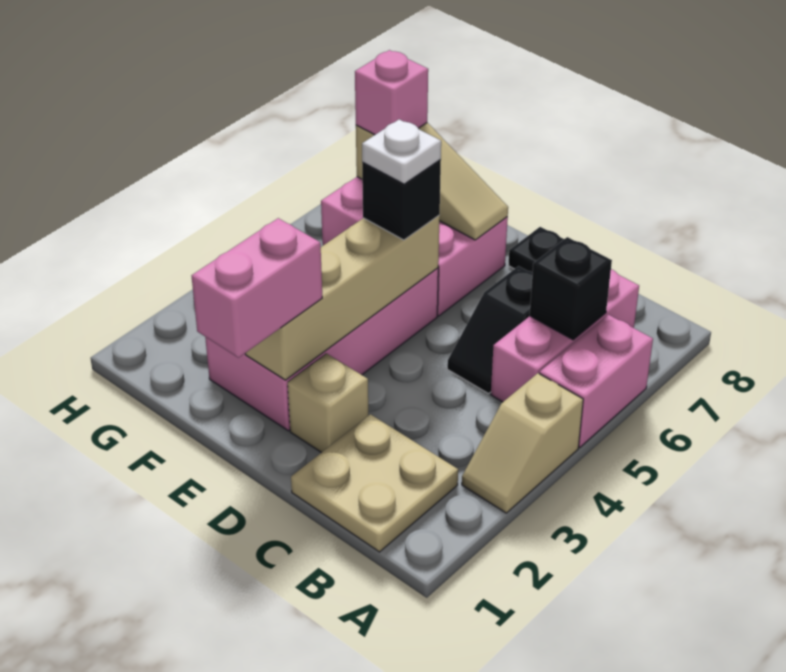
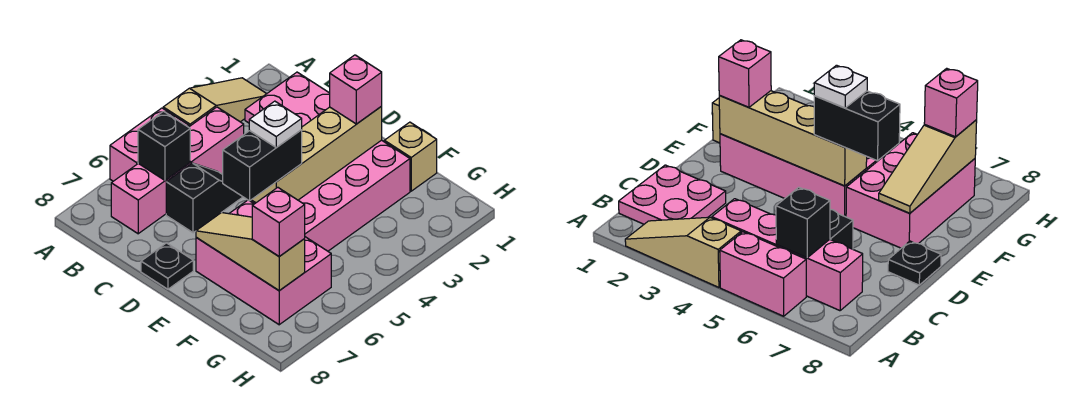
tan slope A3:A4 level 1 top 4 -> tan slope A2:A4 level 1 top 4
tan plate B1:C2 level 1 -> pink plate B1:C2 level 1
pink brick B5:B7 level 1 -> pink brick B4:B7 level 1
tan brick D2 level 1 -> tan brick F1 level 1
pink brick E1:E2 level 3 -> pink brick E2 level 3
black brick E5 level 3 -> black brick E5:E6 level 3

